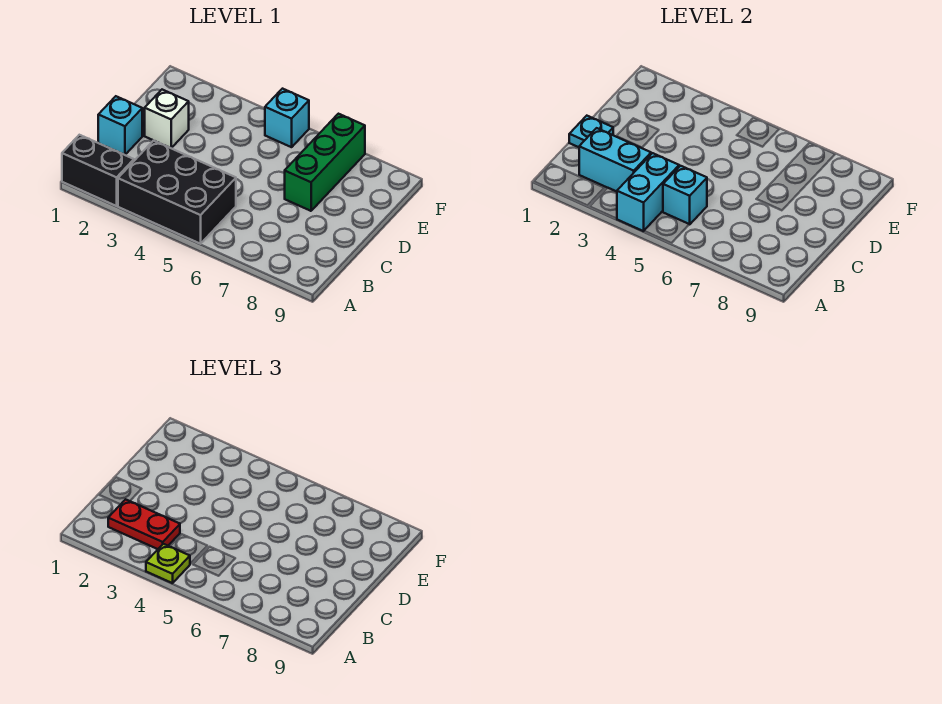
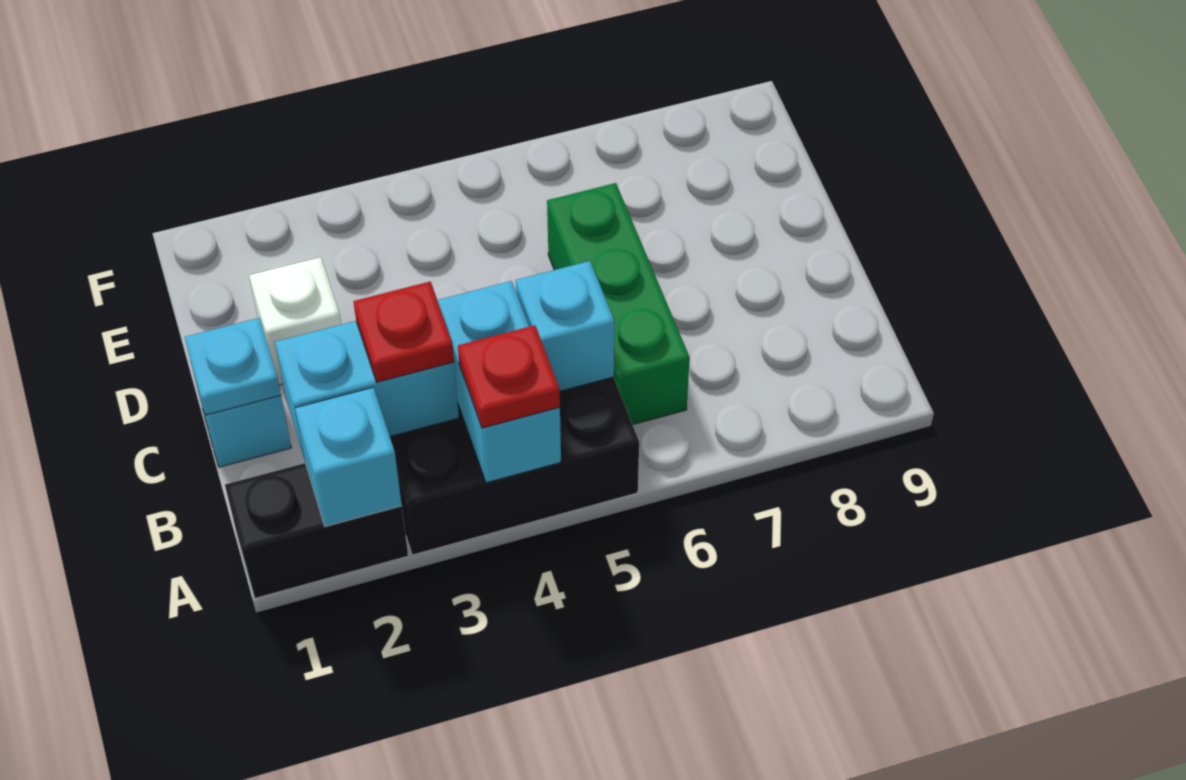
lime plate A4 level 3 -> red plate A4 level 3
red plate B2:B3 level 3 -> red plate B3 level 3
green brick D7:F7 level 1 -> green brick B6:D6 level 1
cyan brick F5 level 1 -> cyan brick A2 level 2

